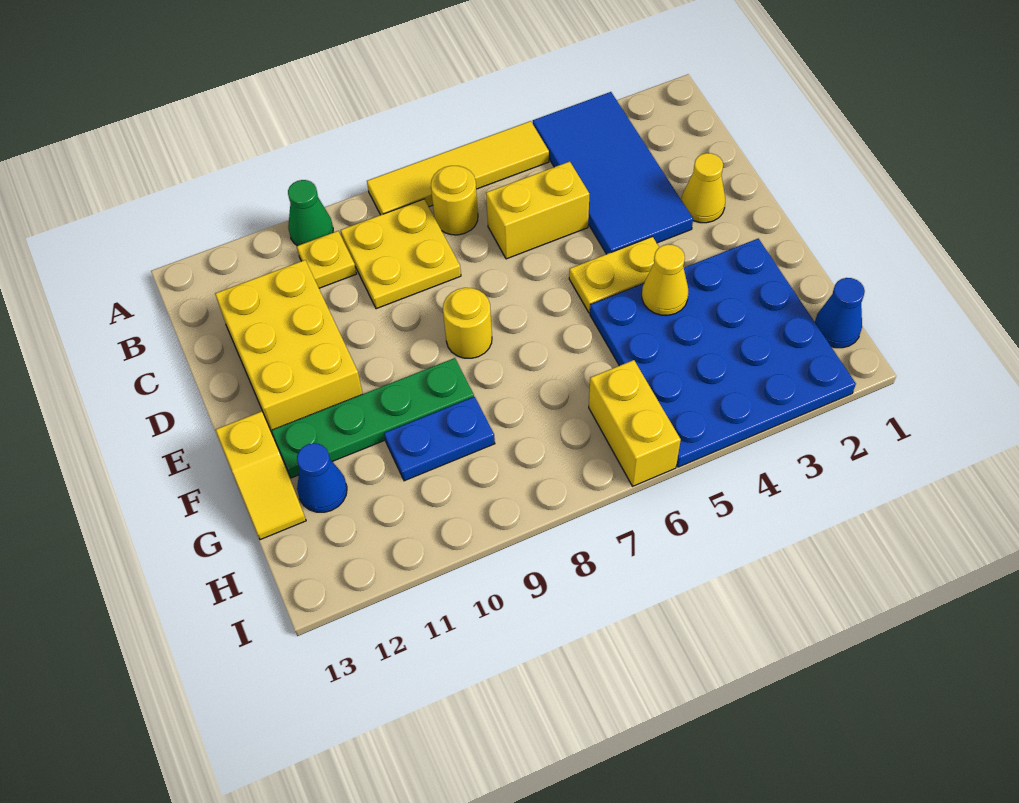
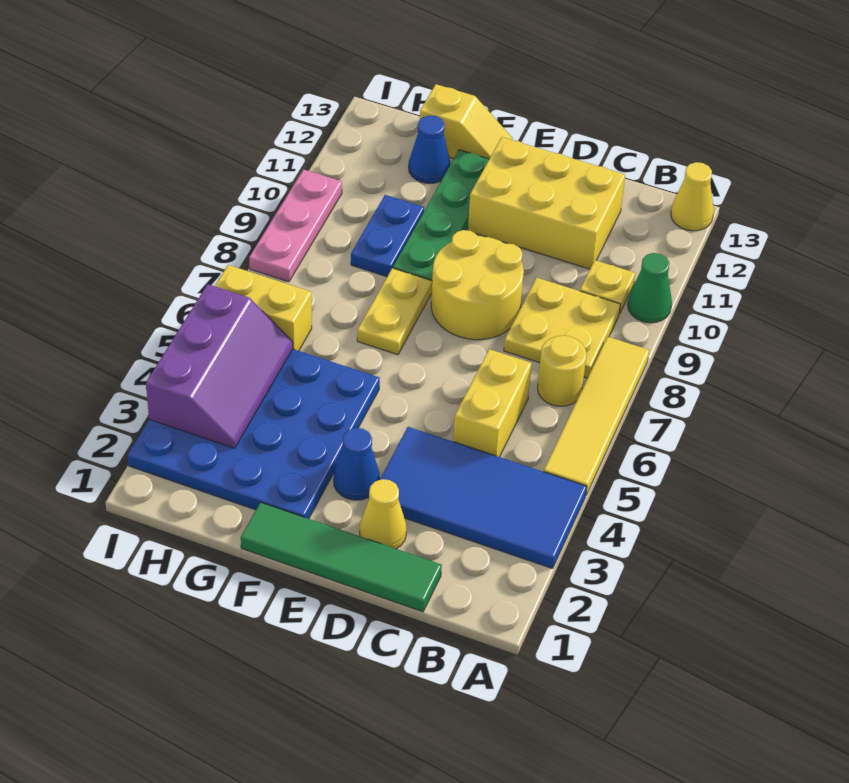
none -> green tile C1:F1 level 1
yellow plate E4:E5 level 1 -> yellow plate F7:F8 level 1
yellow round brick E8 level 1 -> yellow round brick D8:E9 level 1
yellow cone F4 level 2 -> yellow cone A13 level 1
yellow slope F13:G13 level 1 top F -> yellow slope F13:G13 level 1 top G
blue cone H1 level 1 -> blue cone E3 level 1
none -> purple slope H3:I5 level 2 top I
none -> pink plate I8:I10 level 1

